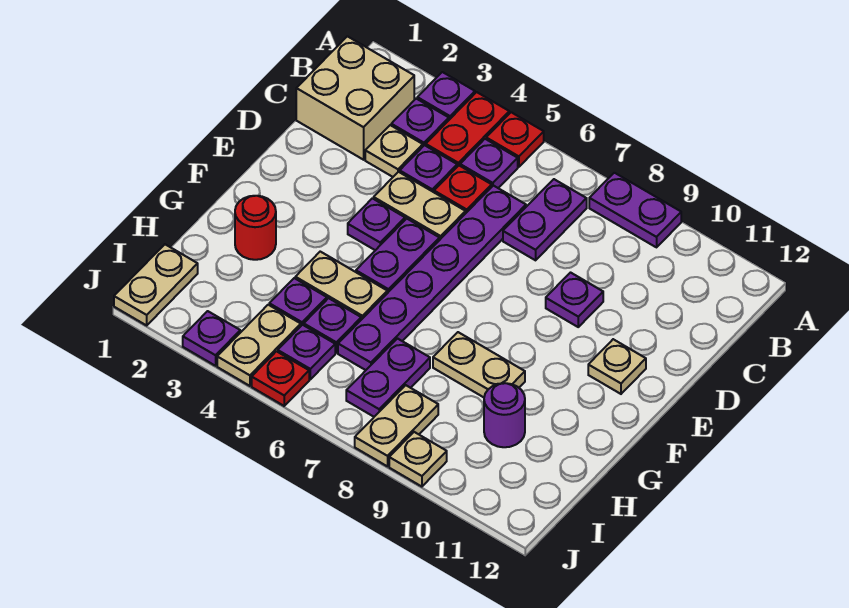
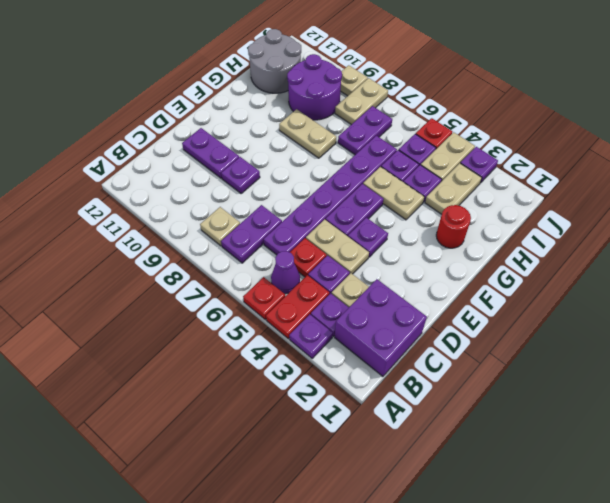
purple plate A8:A9 level 1 -> purple plate D10:D11 level 1
tan brick B1:C2 level 1 -> purple brick B1:C2 level 1
purple plate B5 level 1 -> purple cone B5 level 1
tan plate E11 level 1 -> tan plate B8 level 1
purple round brick H10 level 1 -> purple round brick H9:I10 level 1
none -> grey round brick H11:I12 level 1
tan plate I1:J1 level 1 -> tan plate H3:I3 level 1

